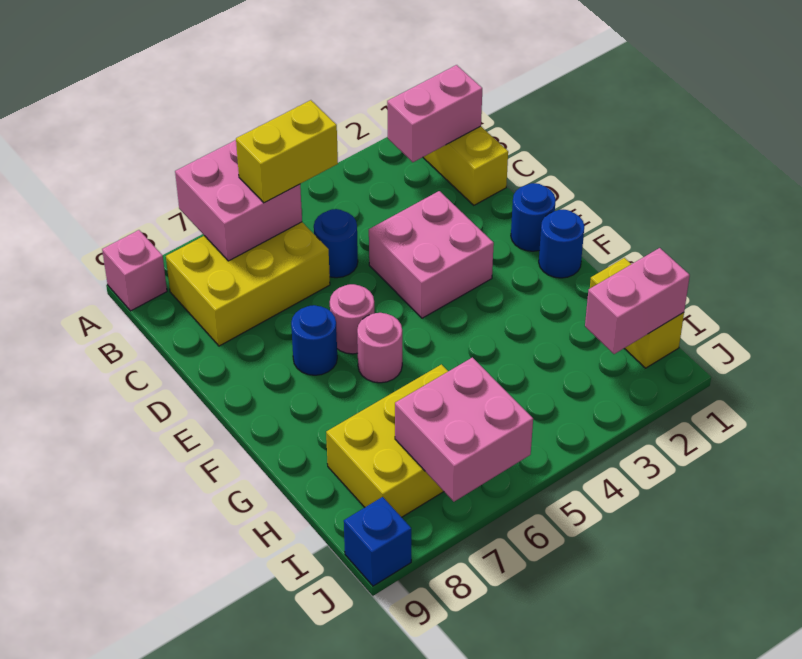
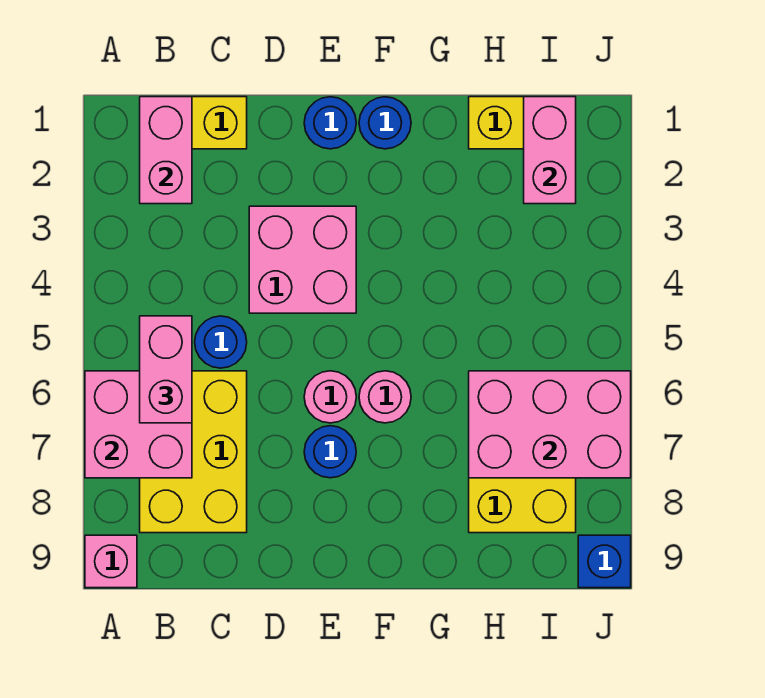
yellow brick B5:B6 level 3 -> pink brick B5:B6 level 3
pink brick I6:J7 level 2 -> pink brick H6:J7 level 2

